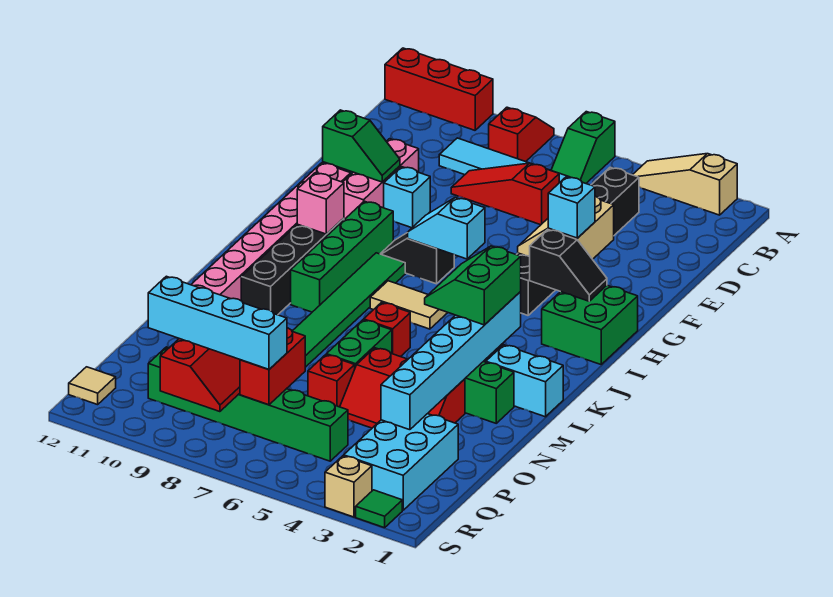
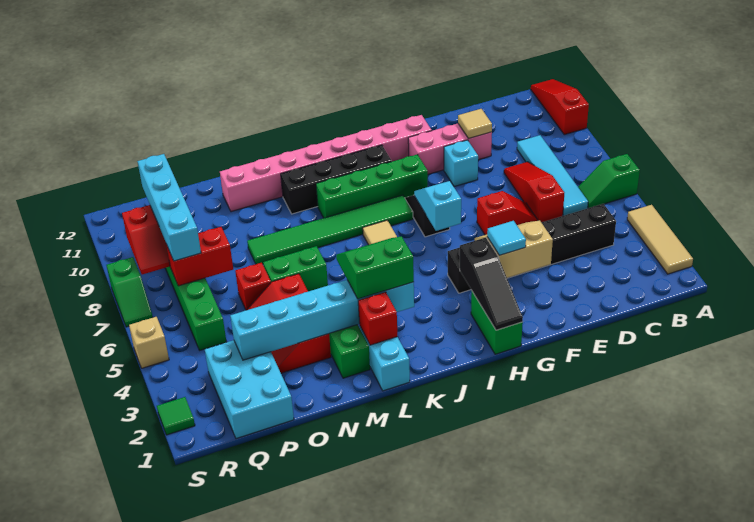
tan slope A2:A4 level 1 top 2 -> tan tile A2:A4 level 1
red slope A8:B8 level 1 top B -> red slope E6:F6 level 1 top F
red brick A10:A12 level 1 -> red slope A10:A12 level 1 top 10
green slope F10:F11 level 2 top 11 -> green slope S7:S8 level 1 top 8
cyan brick G3 level 3 -> cyan tile G3 level 3
green brick H1:I2 level 1 -> green brick H1:H2 level 1
black slope H2:H3 level 2 top 3 -> black slope H1:H3 level 2 top 3
pink brick I10 level 2 -> none
red brick L6 level 1 -> red brick L2 level 2
cyan brick P2:R3 level 1 -> cyan brick P1:Q3 level 1
tan tile R12 level 1 -> tan tile E10 level 2
tan brick S3 level 1 -> tan brick S5 level 1

